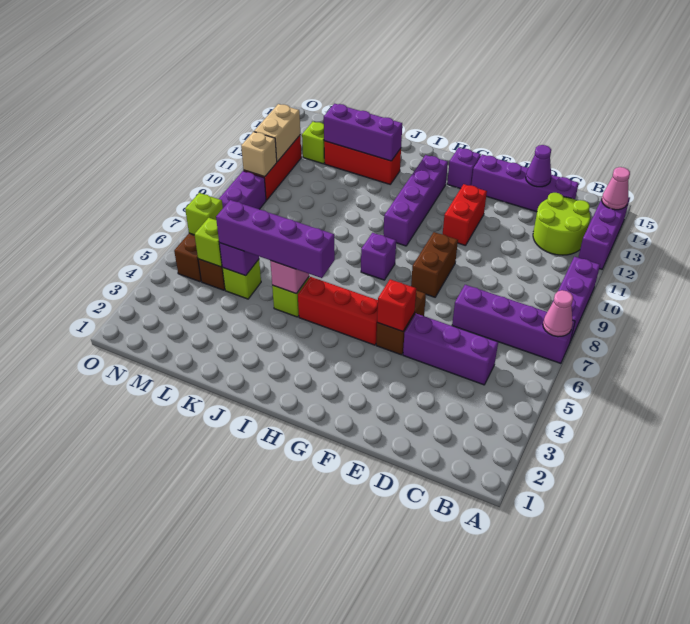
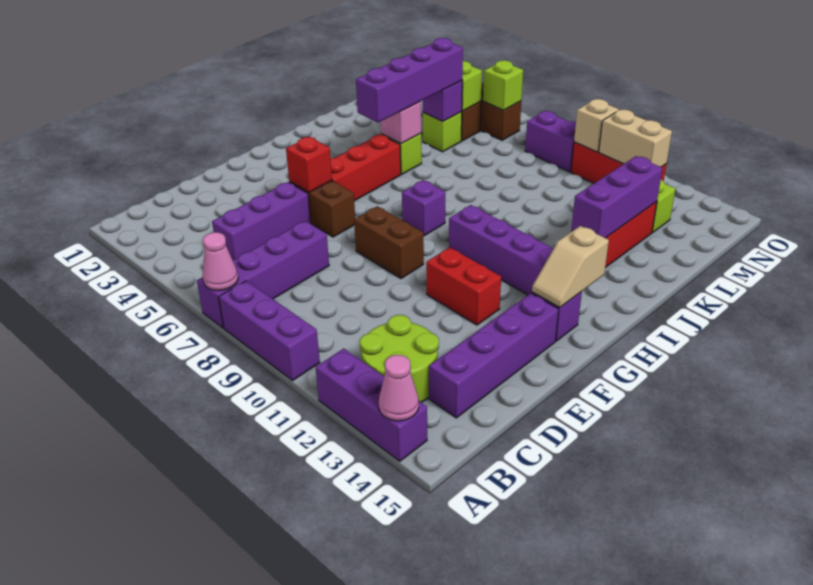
purple cone D14 level 2 -> none
none -> tan slope G14:H14 level 2 top H

